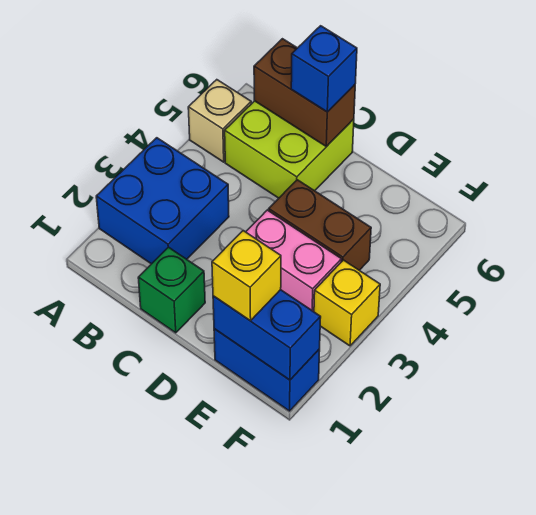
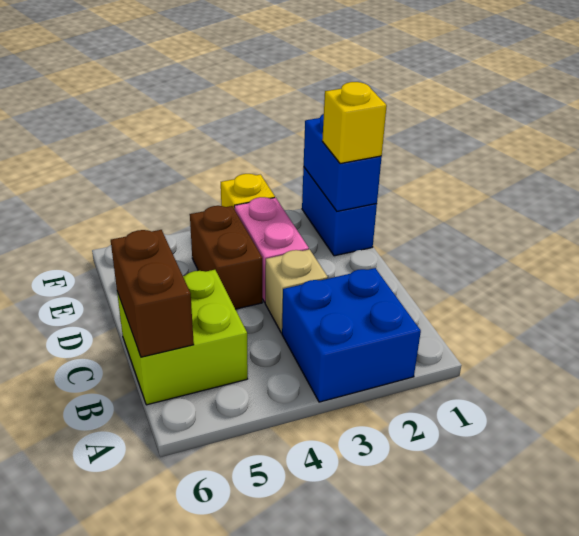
tan brick A5 level 1 -> tan brick C3 level 1
green brick C1 level 1 -> none
blue brick C6 level 3 -> none

